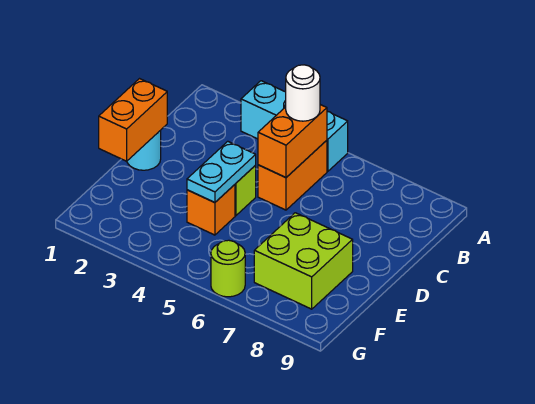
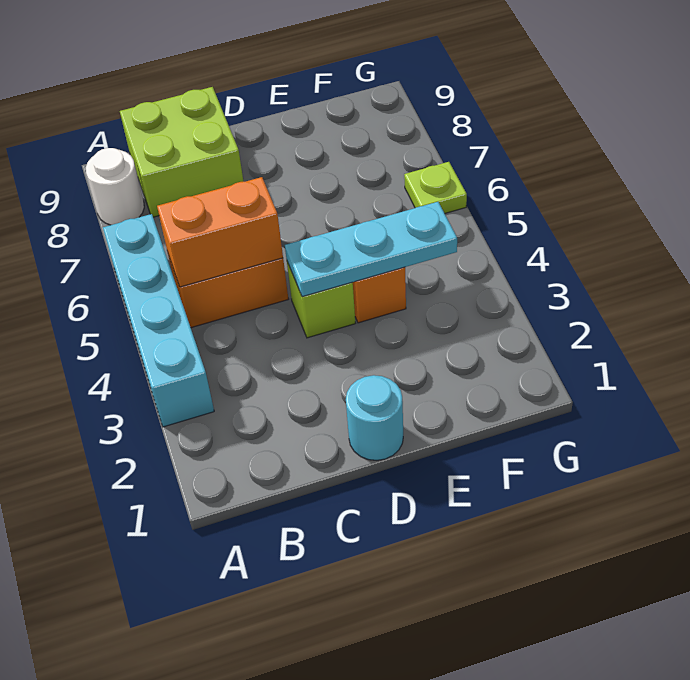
cyan brick A3:A5 level 1 -> cyan brick A3:A6 level 1
white round brick B5 level 3 -> white round brick A8 level 1
orange brick D1:E1 level 2 -> none
cyan plate D4:E4 level 2 -> cyan plate D4:F4 level 2
lime brick E7:F8 level 1 -> lime brick B8:C9 level 1
lime round brick G6 level 1 -> lime plate G6 level 1

